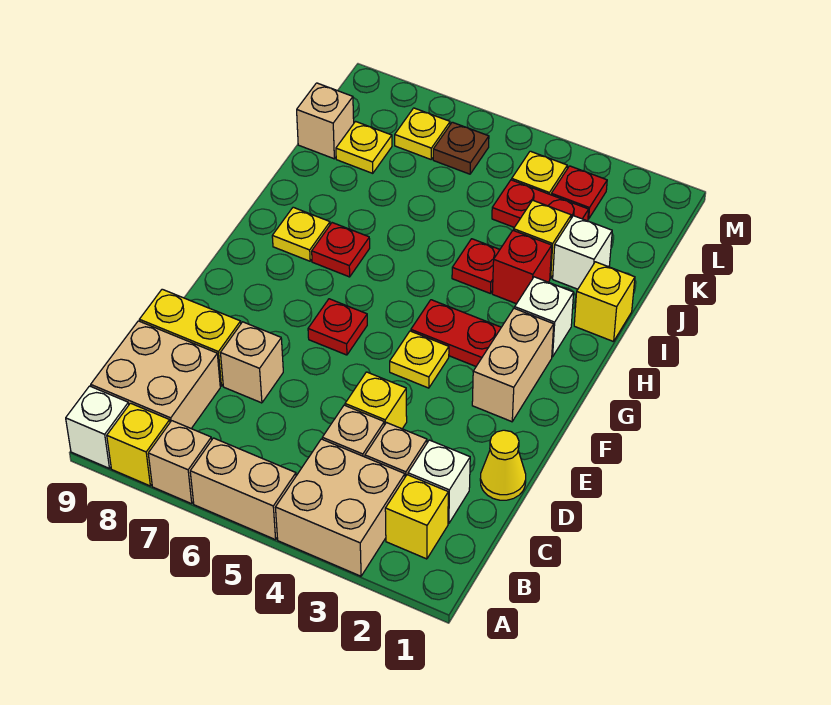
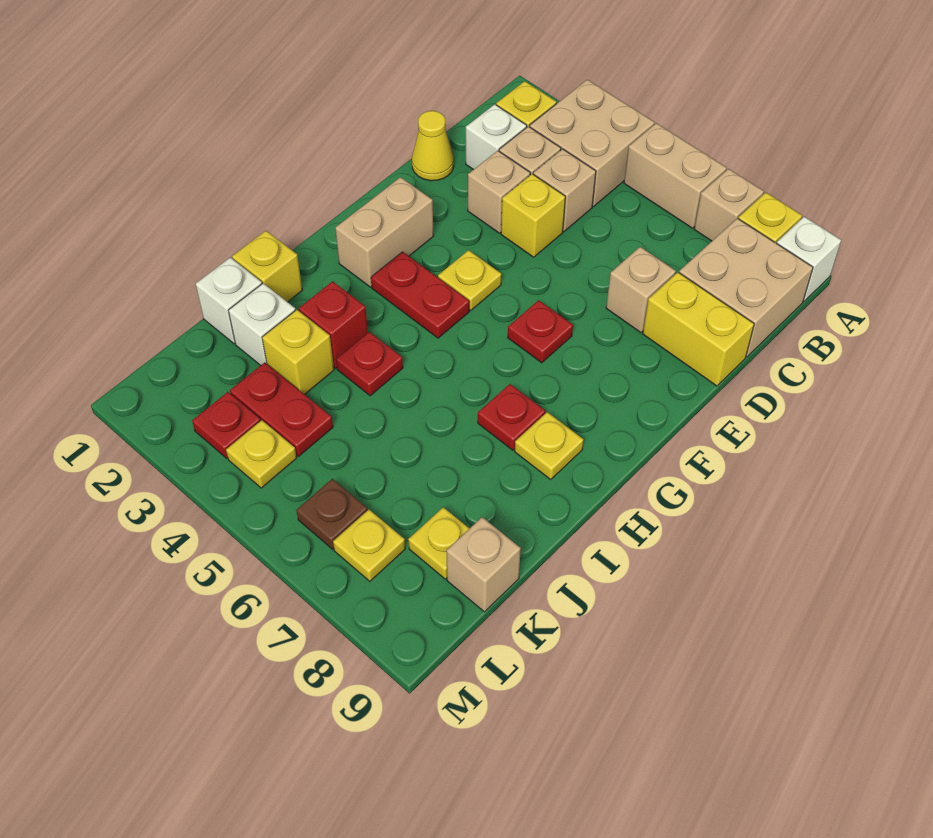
none -> tan brick D3 level 1
white brick H2 level 1 -> white brick J1 level 1

